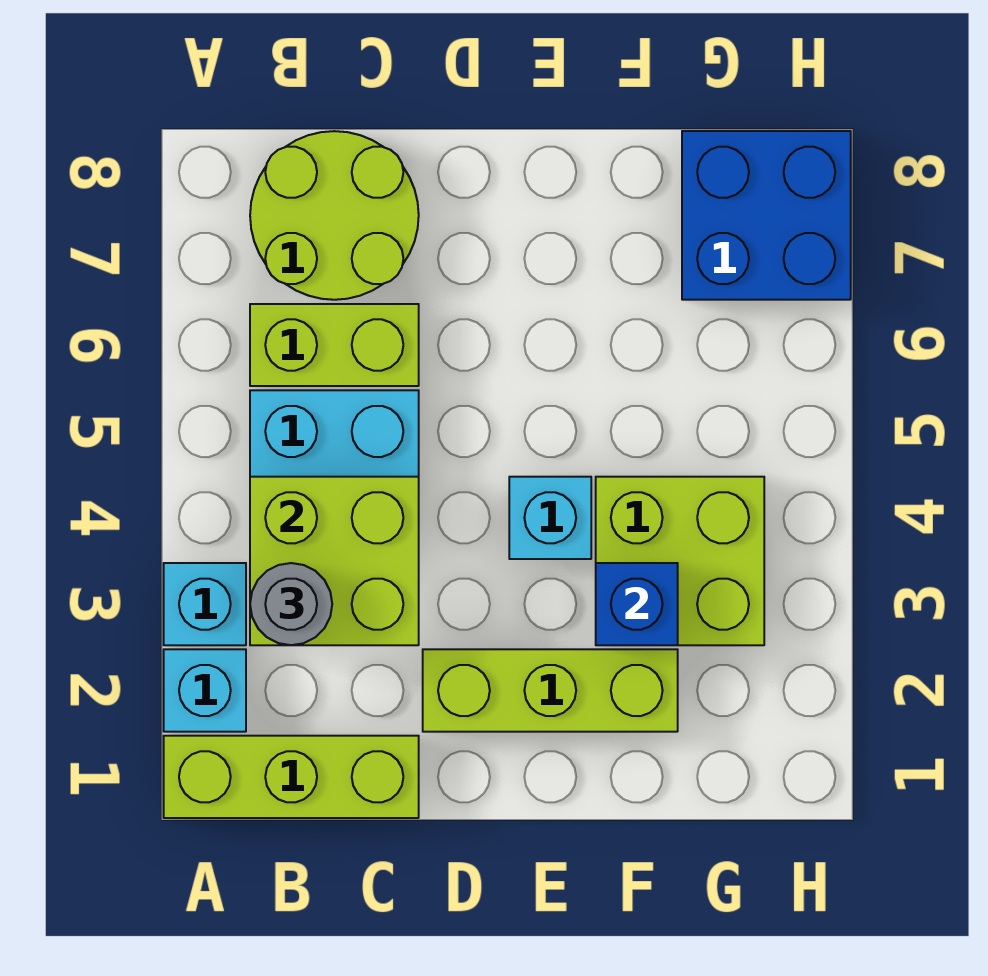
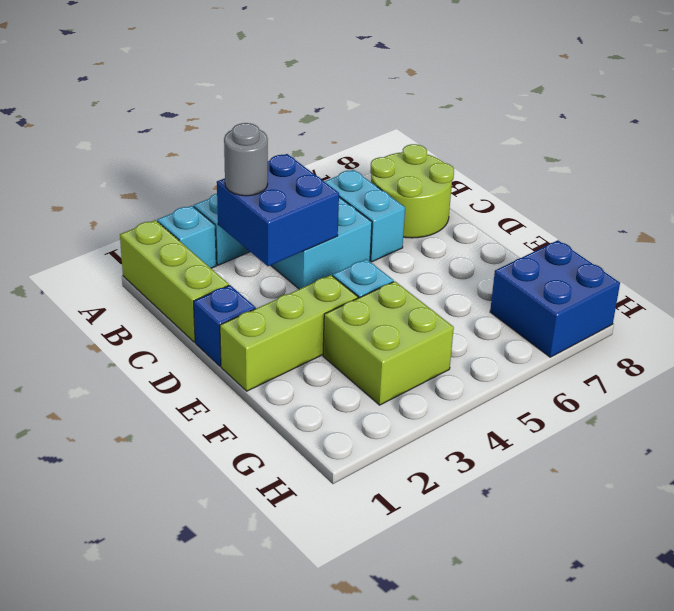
lime brick B3:C4 level 2 -> blue brick B3:C4 level 2
lime brick B6:C6 level 1 -> cyan brick B6:C6 level 1
lime brick D2:F2 level 1 -> lime brick E1:E3 level 1
blue brick F3 level 2 -> blue brick D1 level 1

